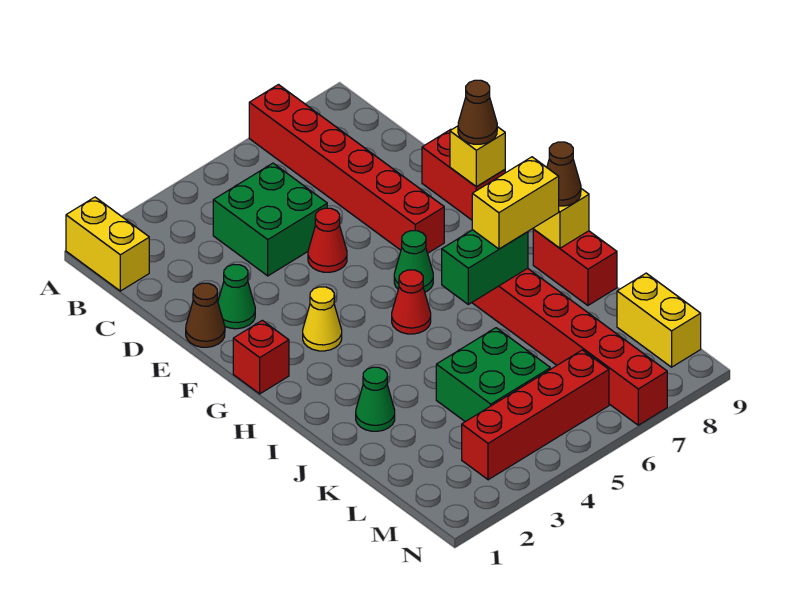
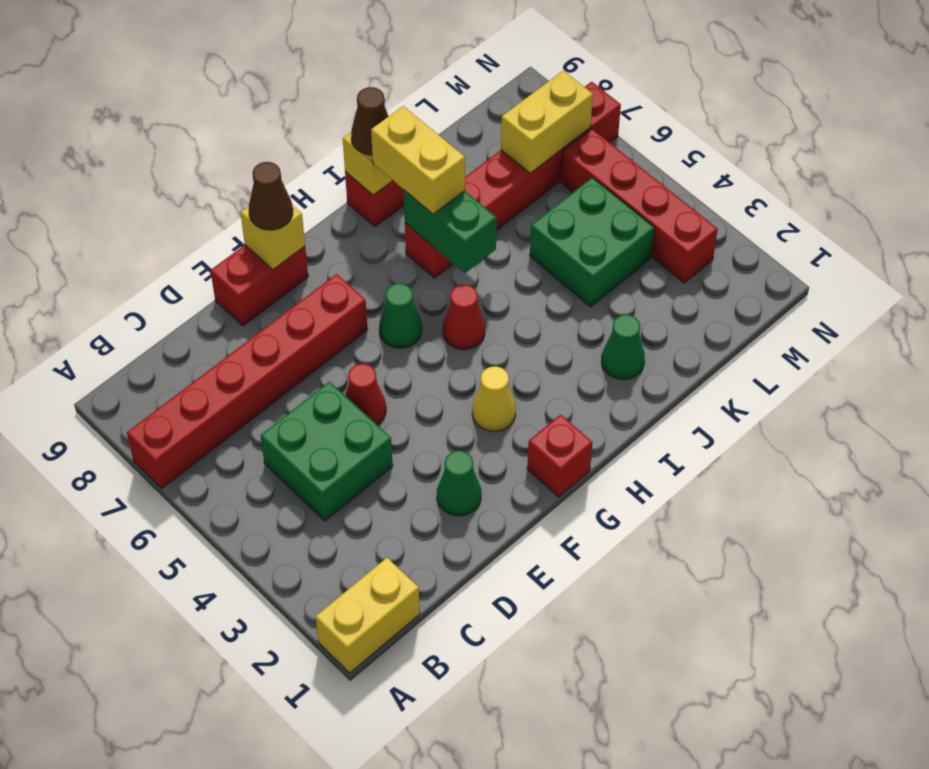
brown cone E1 level 1 -> none
yellow brick L9:M9 level 1 -> yellow brick L7:M7 level 2

